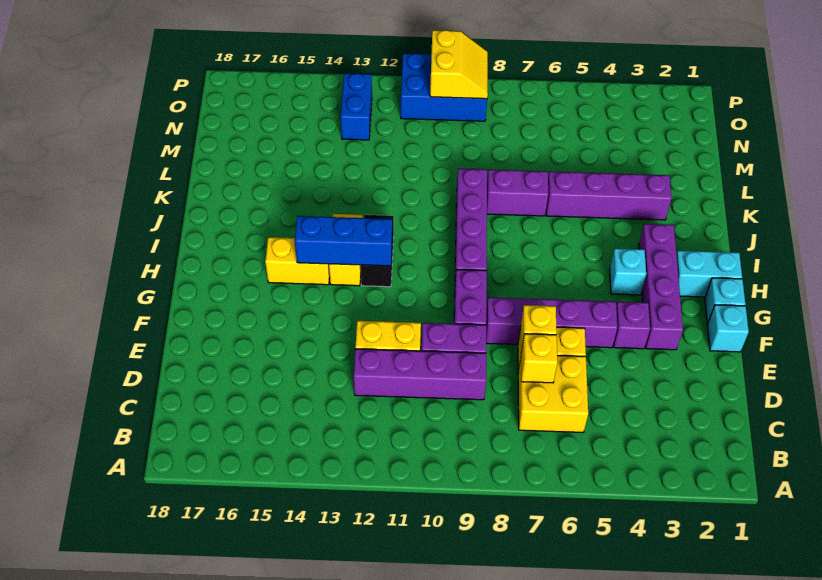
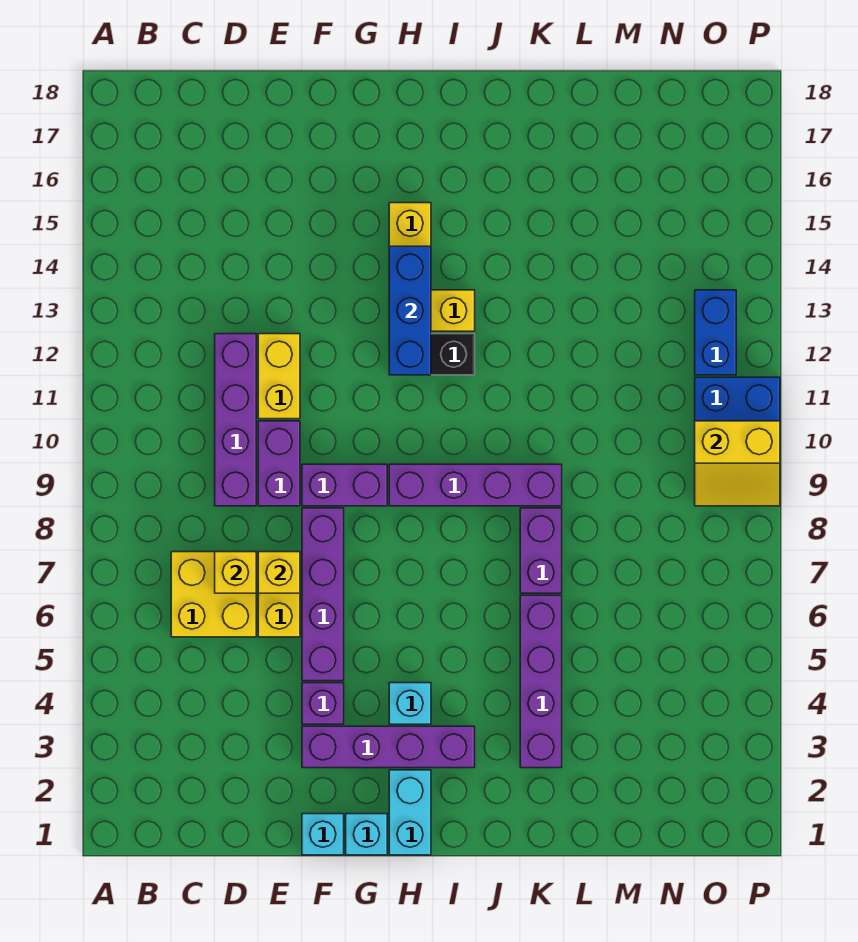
blue brick N13:O13 level 1 -> blue brick O12:O13 level 1

